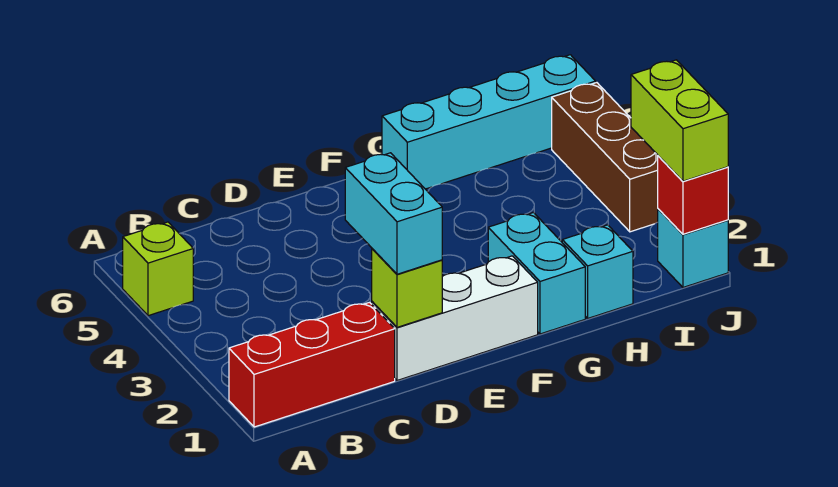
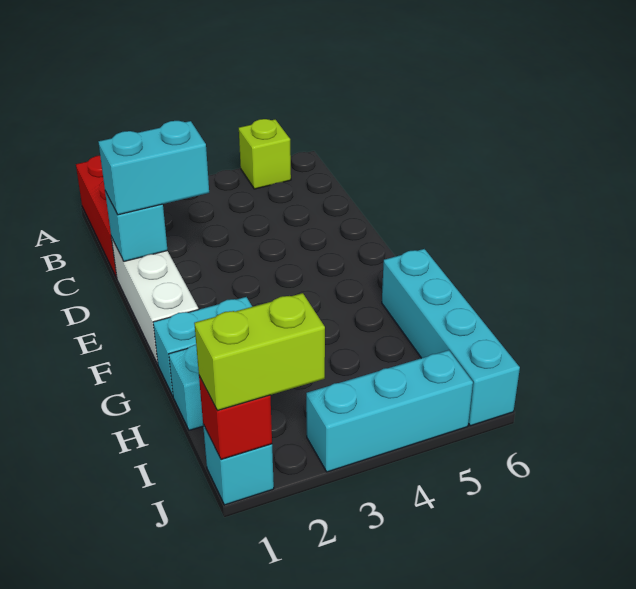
lime brick D1 level 2 -> cyan brick D1 level 2
brown brick J3:J5 level 1 -> cyan brick J3:J5 level 1

